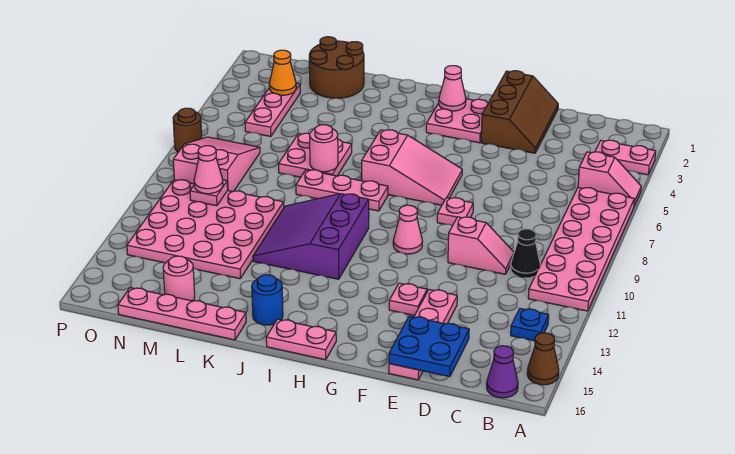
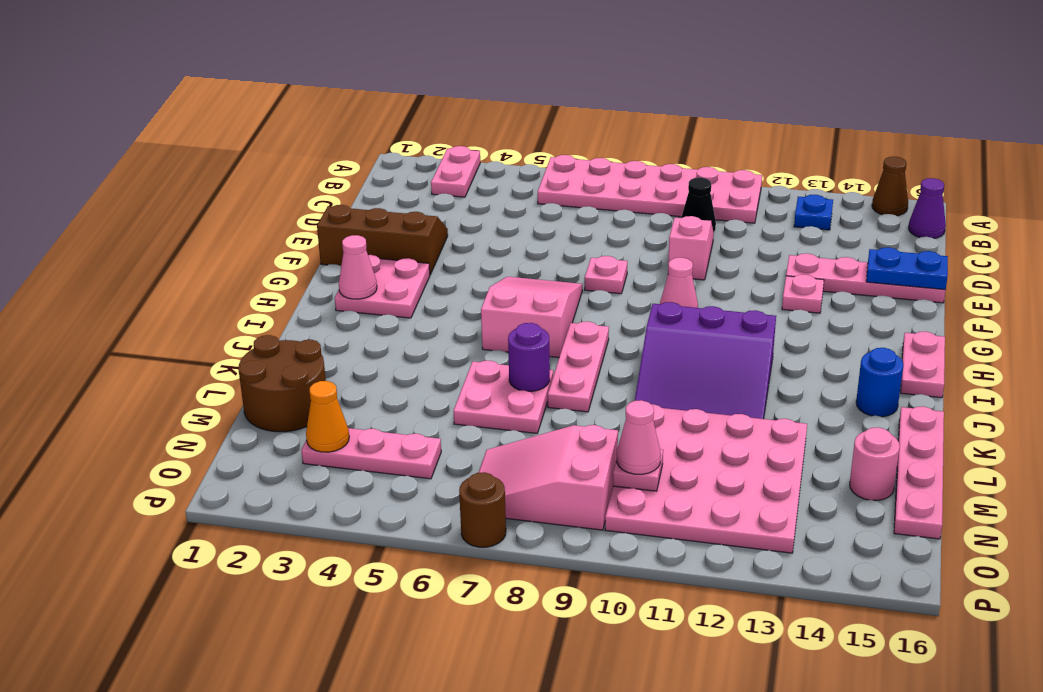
pink slope A5:B5 level 1 top B -> none
blue plate D15:E16 level 2 -> blue plate E15:E16 level 2
pink round brick K7 level 2 -> purple round brick K7 level 2

